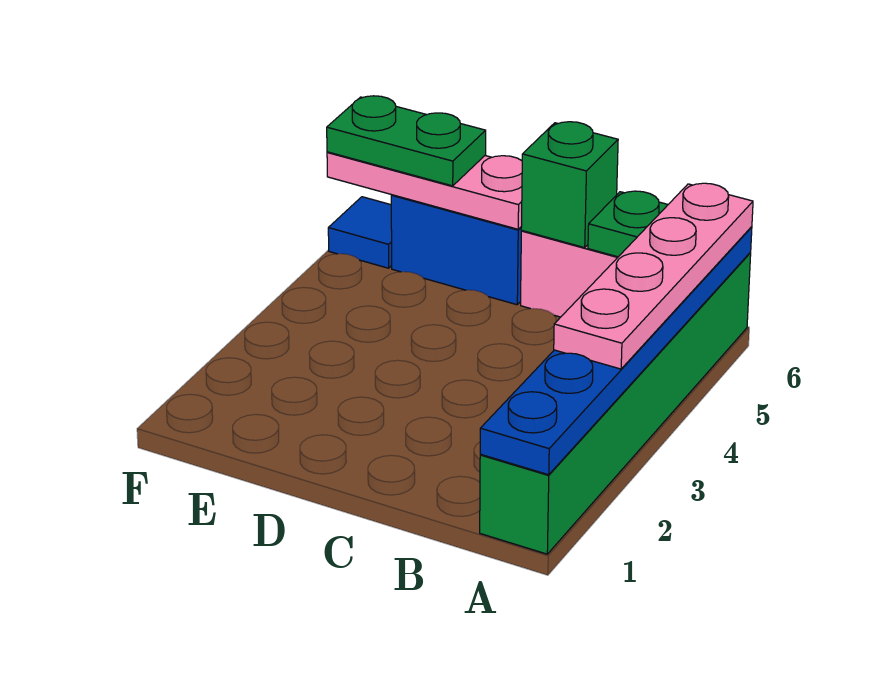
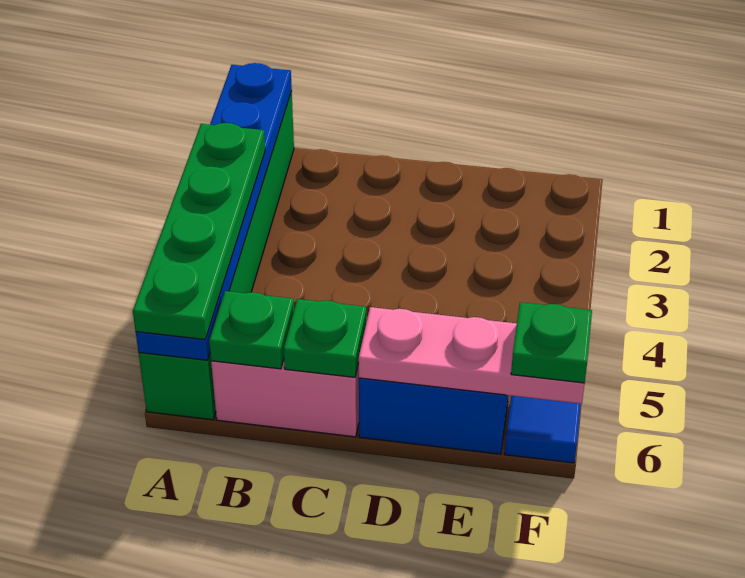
pink plate A3:A6 level 3 -> green plate A3:A6 level 3
green brick C6 level 2 -> green plate C6 level 2
green plate E6:F6 level 3 -> green plate F6 level 3

